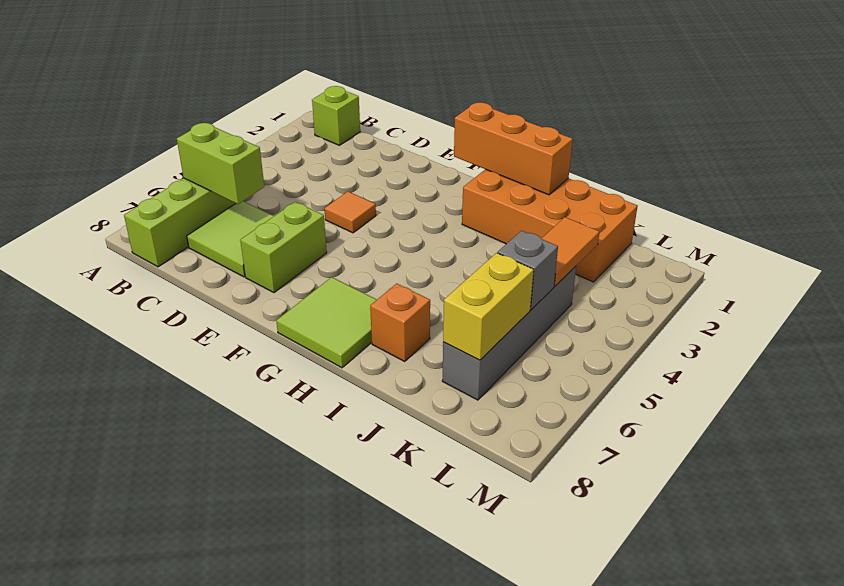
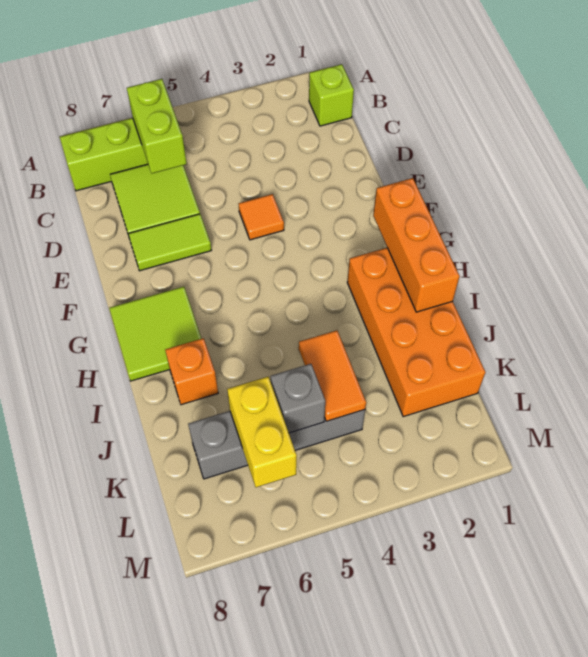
lime brick E6:E7 level 1 -> lime tile E6:E7 level 1
orange tile K3:K4 level 2 -> orange tile J4:K4 level 2
yellow brick K6:K7 level 2 -> yellow brick K6:L6 level 2

